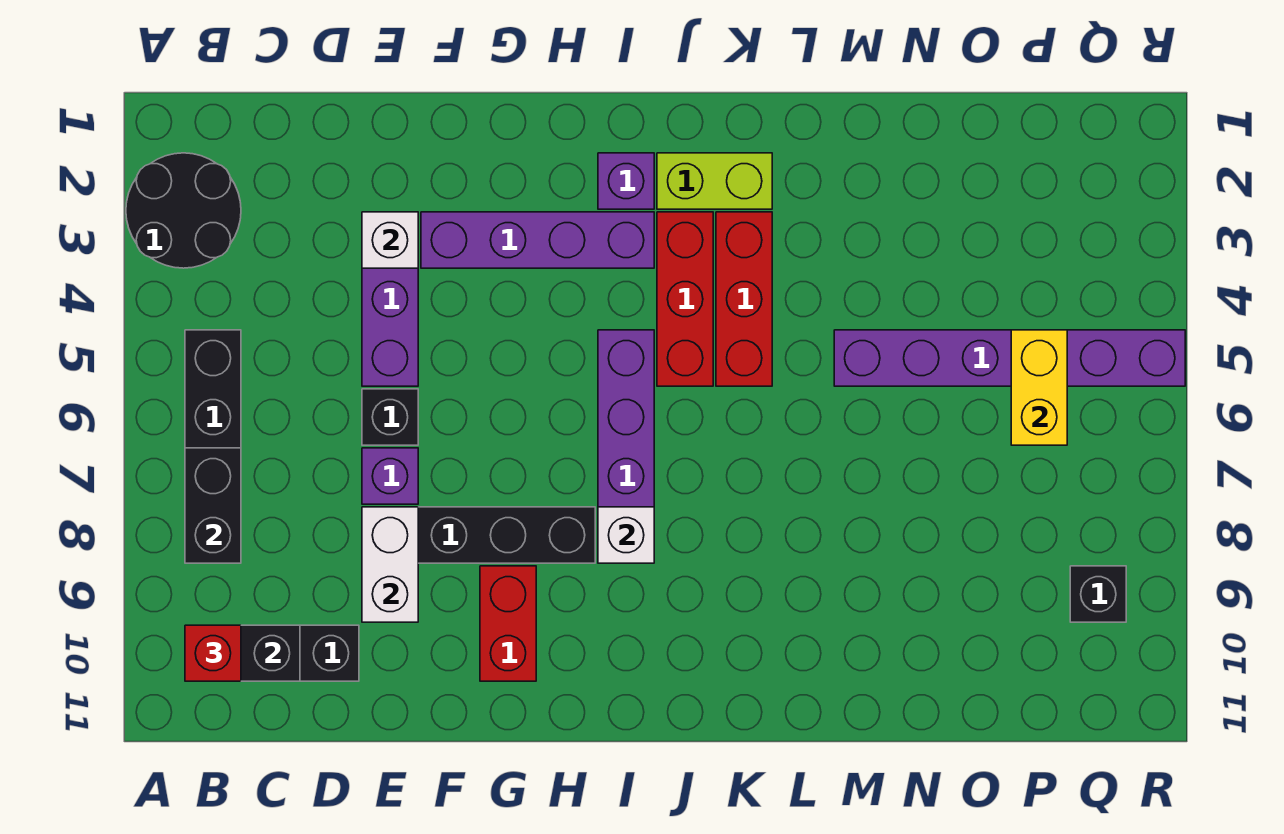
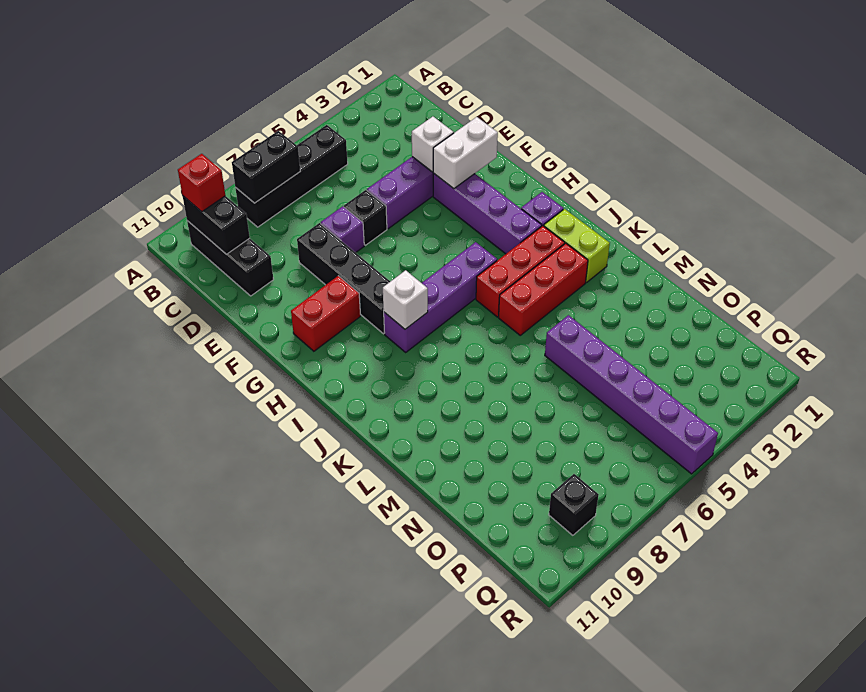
black round brick A2:B3 level 1 -> none
white brick E8:E9 level 2 -> white brick F2:F3 level 2
yellow brick P5:P6 level 2 -> none

